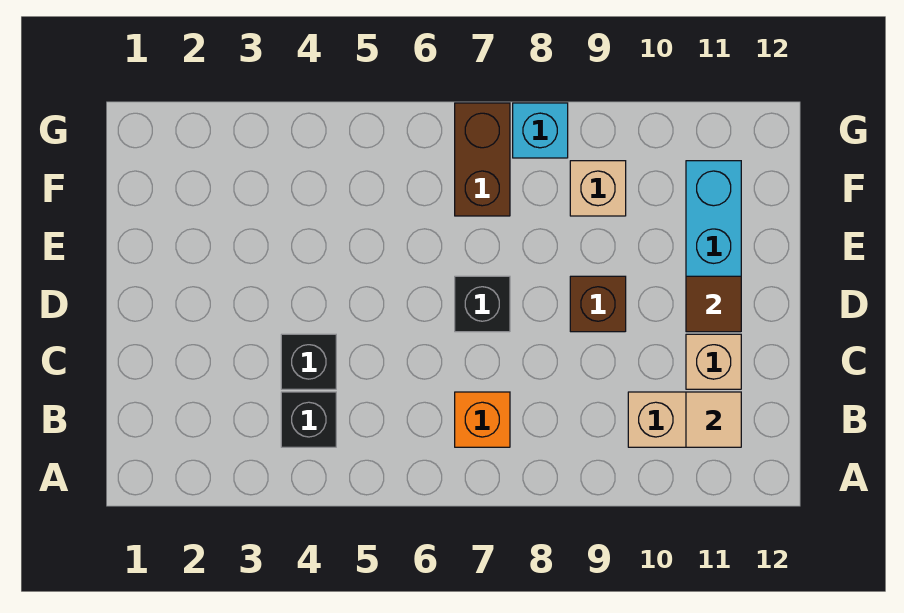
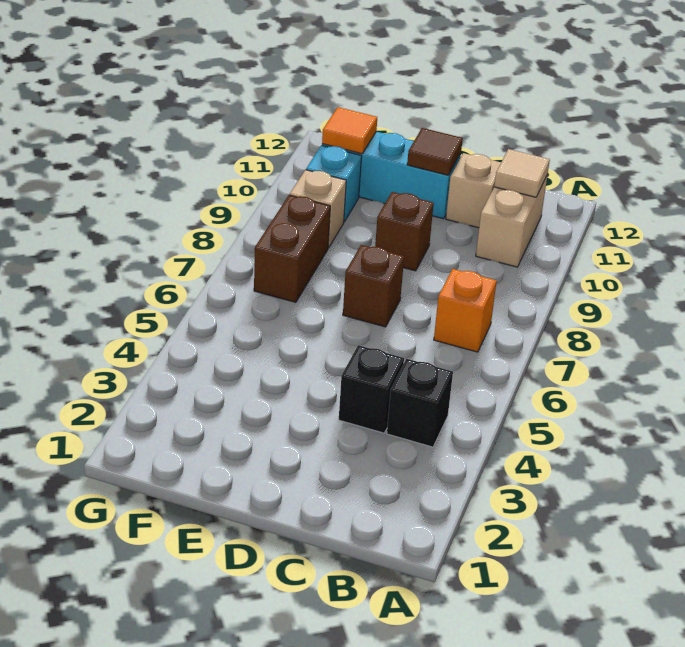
black brick D7 level 1 -> brown brick D7 level 1
brown brick F7:G7 level 1 -> brown brick F7:F8 level 1
none -> orange tile F11 level 2
cyan brick G8 level 1 -> cyan brick F10 level 1

